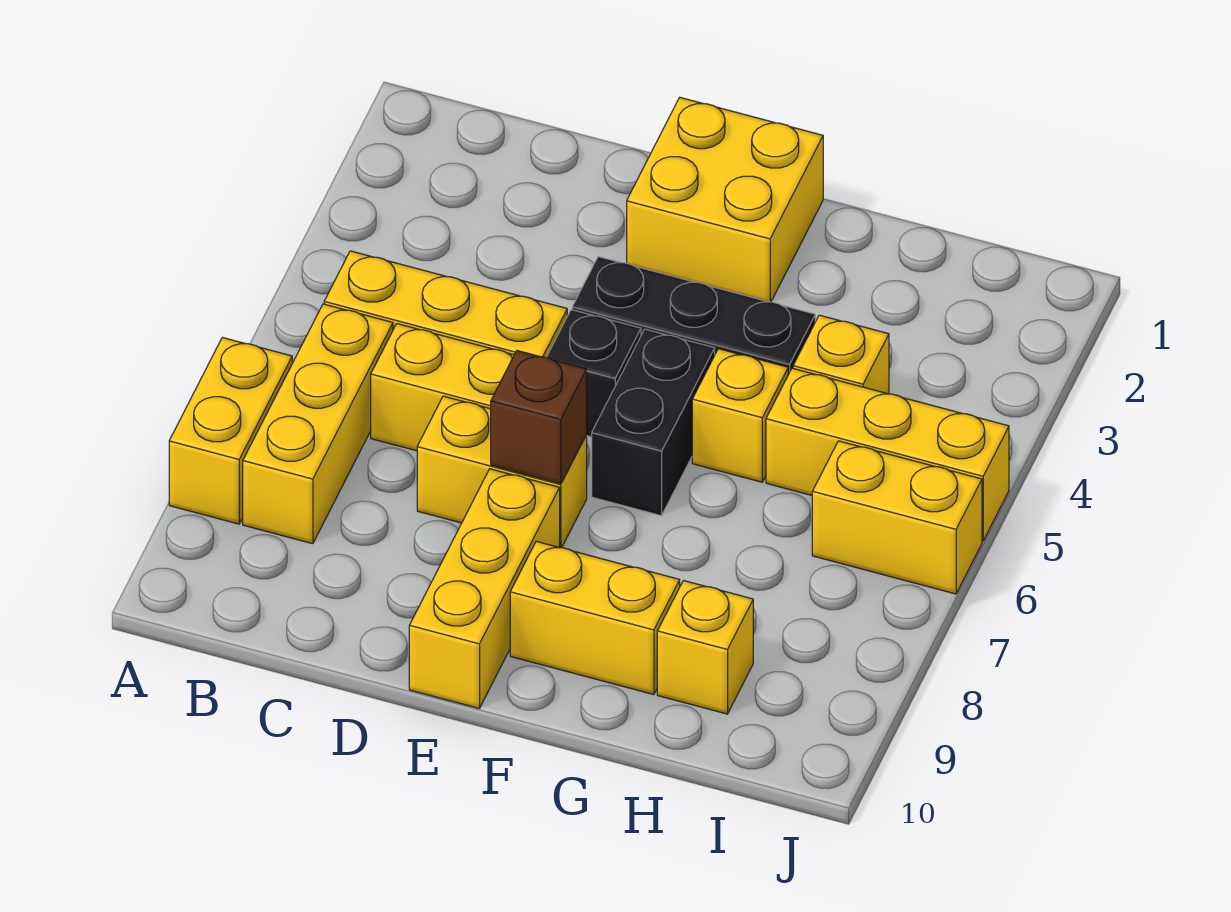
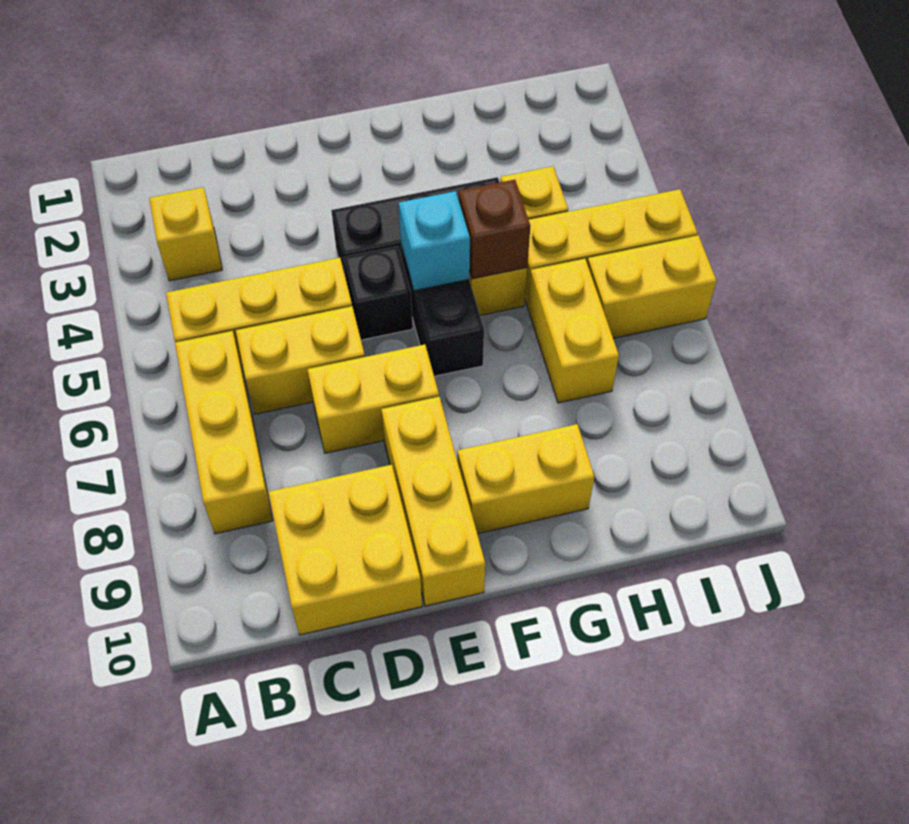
yellow brick A7:A8 level 1 -> yellow brick H6:H7 level 1
yellow brick E1:F2 level 1 -> yellow brick C9:D10 level 1
brown brick E7 level 2 -> brown brick G5 level 2
none -> cyan brick F5 level 2
yellow brick H9 level 1 -> yellow brick B3 level 1

